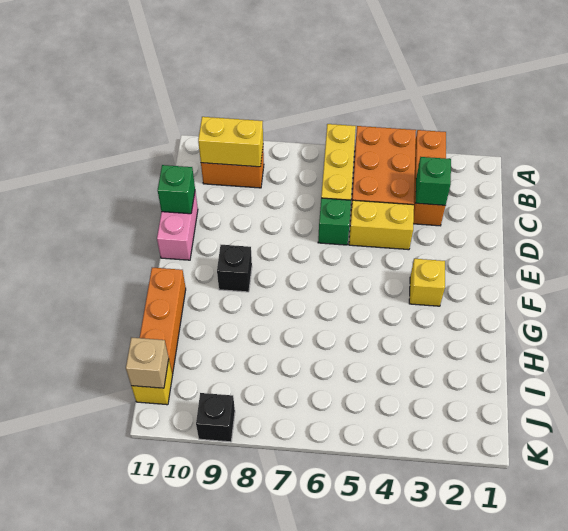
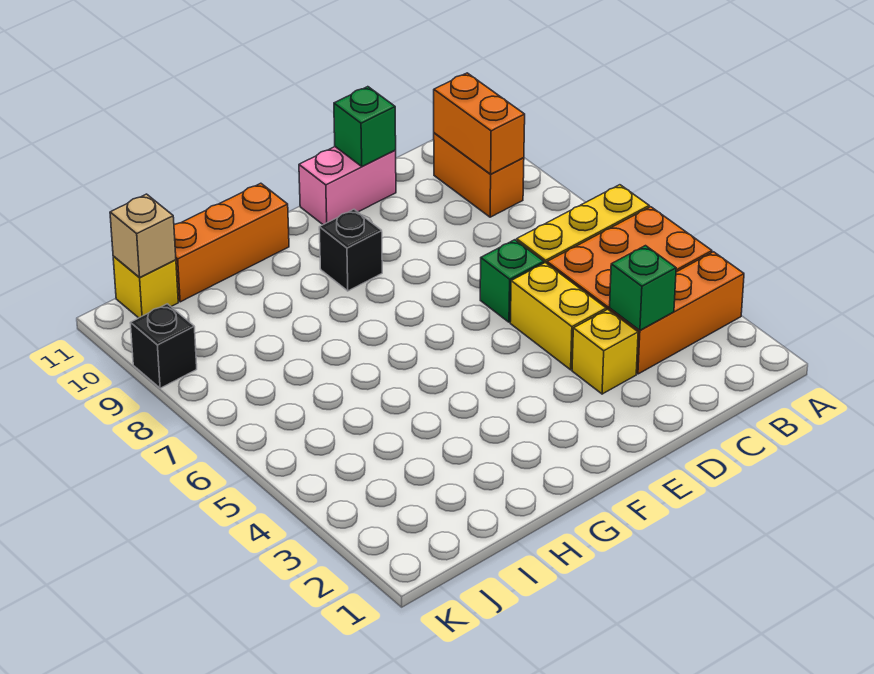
yellow brick B9:B10 level 2 -> orange brick B9:B10 level 2
yellow brick F3 level 1 -> yellow brick D3 level 1

